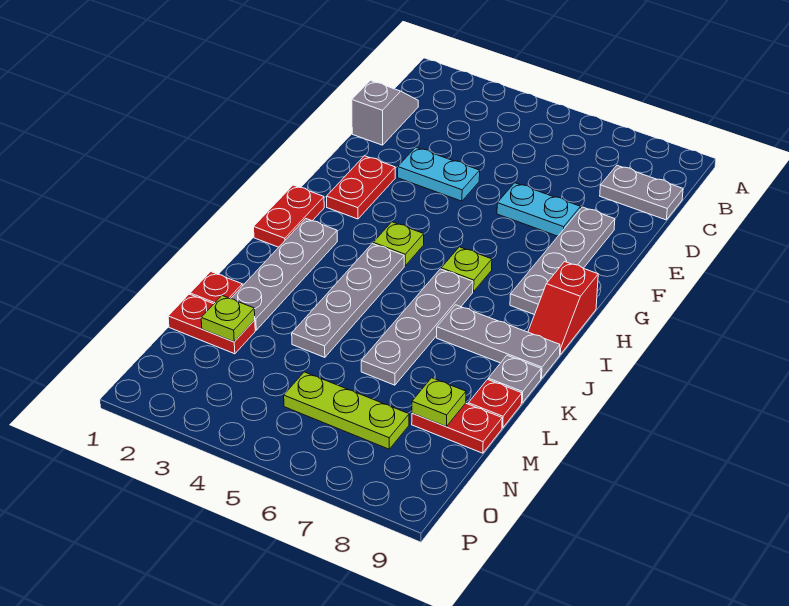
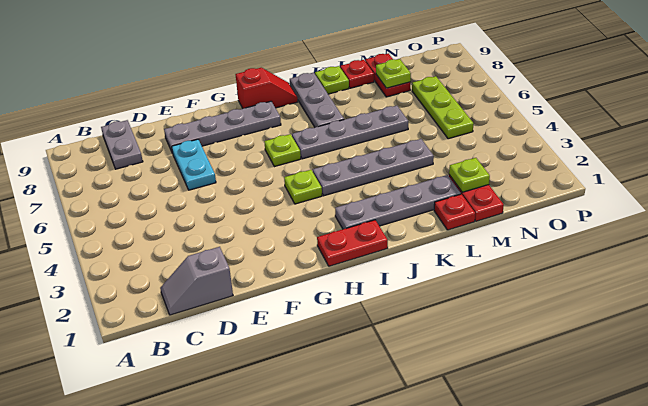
cyan plate E3:E4 level 1 -> none
red plate F2:G2 level 1 -> none
grey plate K9 level 1 -> lime plate K9 level 1

